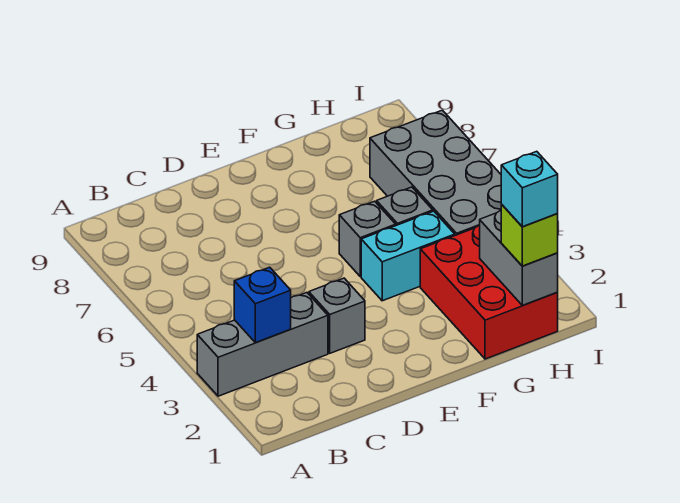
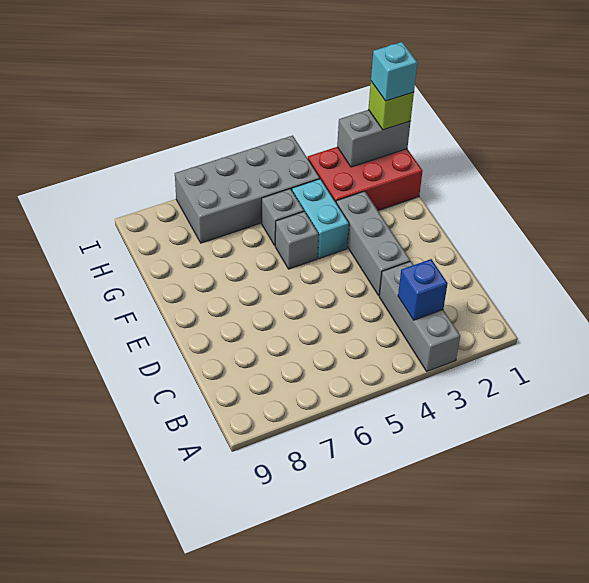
grey brick D3 level 1 -> grey brick D3:F3 level 1

